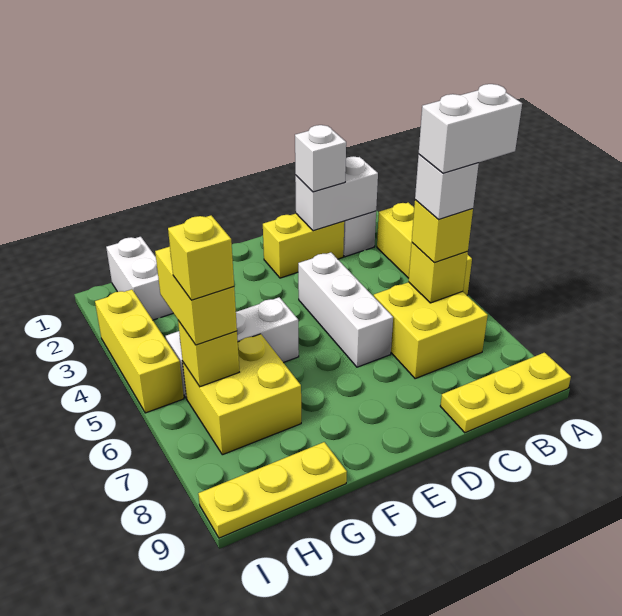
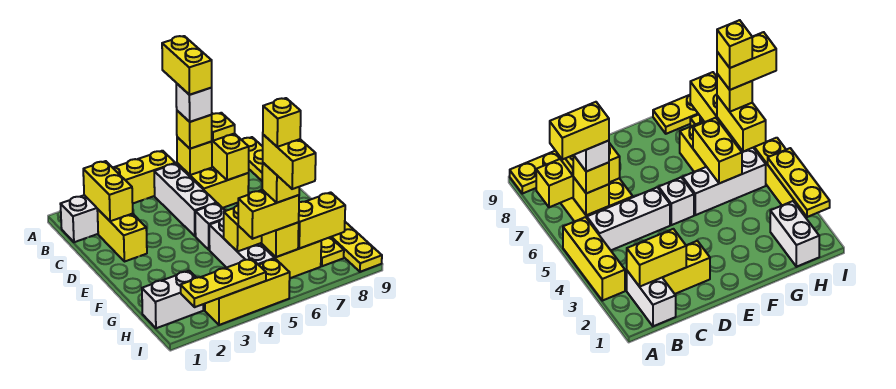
white brick A6:B6 level 5 -> yellow brick A6:B6 level 5
none -> yellow brick A7:C7 level 2
white brick B2:C2 level 2 -> yellow brick B2:C2 level 2
none -> yellow plate B7 level 3
white brick C2 level 3 -> white brick E5 level 1
white brick D4:D6 level 1 -> white brick B5:D5 level 1
none -> yellow brick G5:G6 level 2
none -> yellow brick H6:I6 level 5
none -> yellow brick H6 level 6
none -> yellow brick H7:H8 level 2
none -> yellow plate H8 level 1
none -> yellow plate I2:I4 level 2

